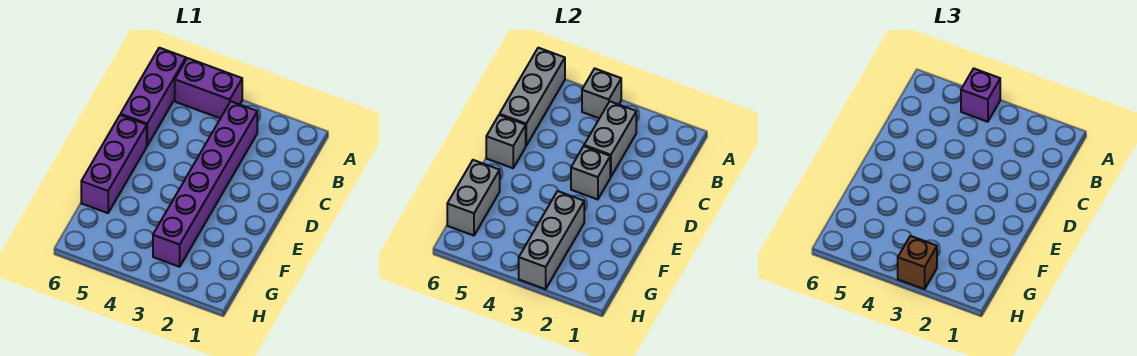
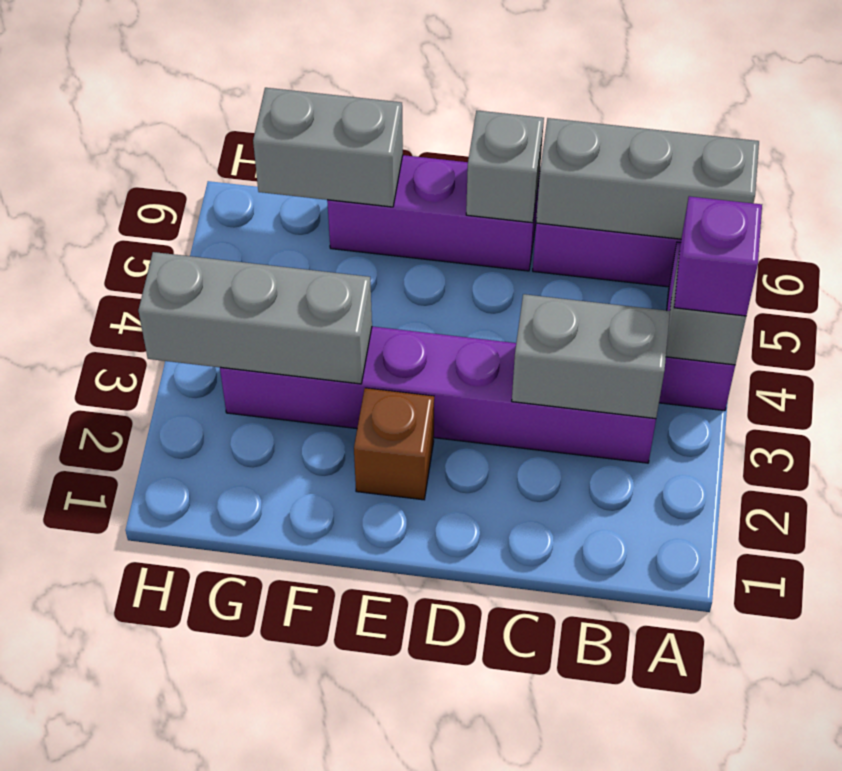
grey brick D3 level 2 -> none
brown brick H3 level 3 -> brown brick E2 level 1

